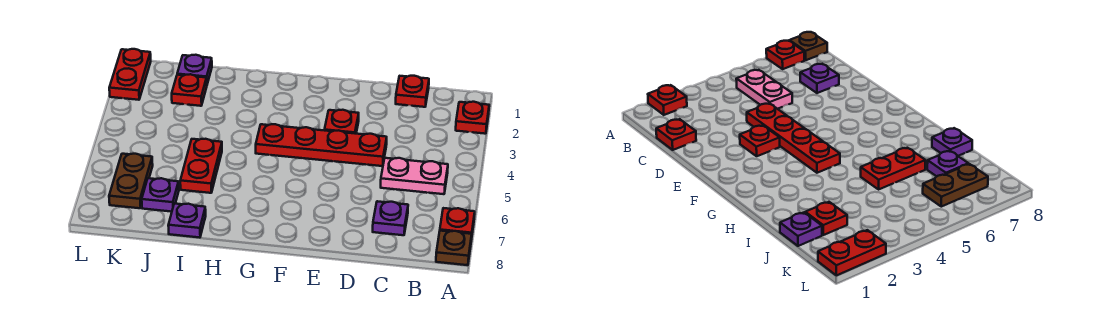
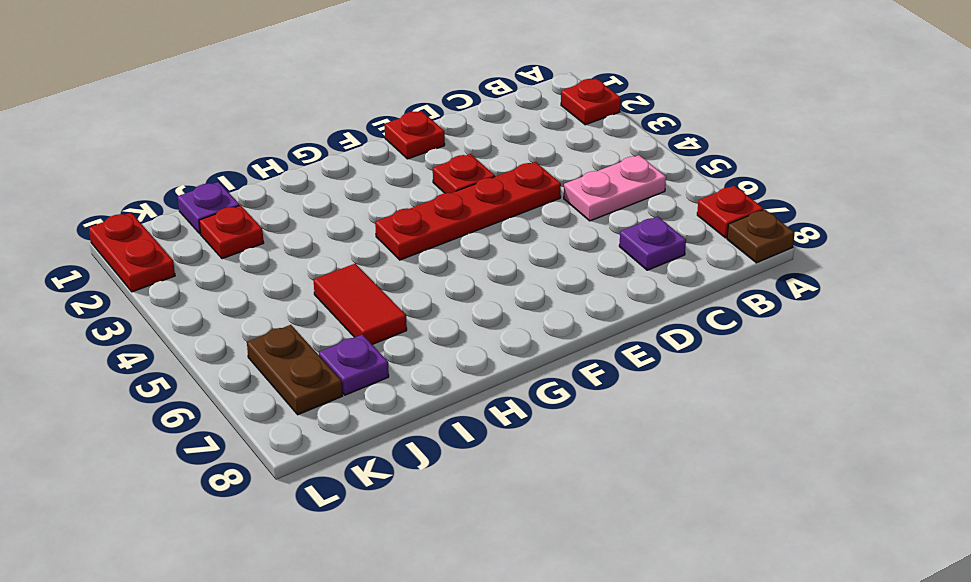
red plate C1 level 1 -> red plate E1 level 1
red plate I5:I6 level 1 -> red tile I5:I6 level 1
purple plate I8 level 1 -> none

